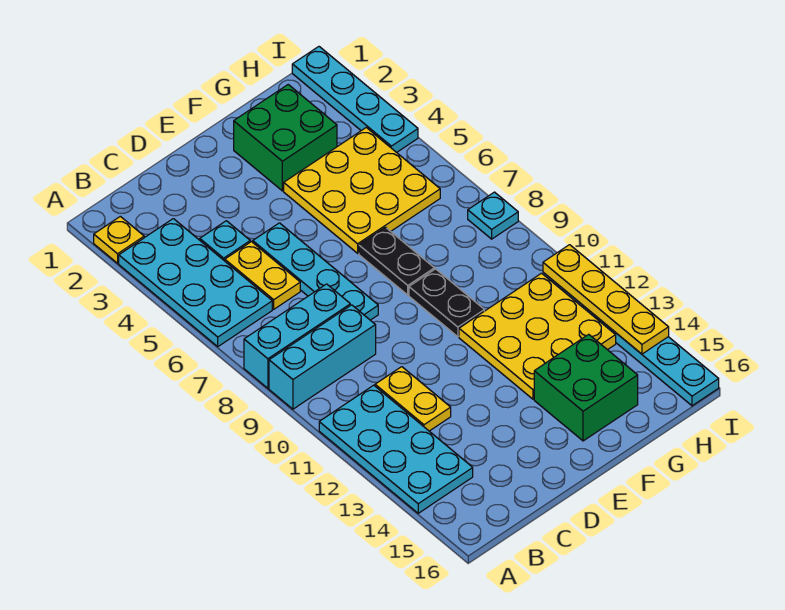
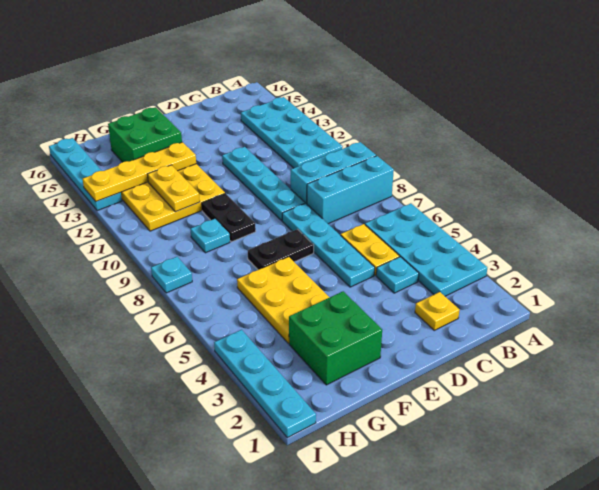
yellow plate A2 level 1 -> yellow plate C2 level 1
yellow plate C11:C12 level 1 -> yellow plate G11:G12 level 2
none -> cyan plate D9:D12 level 1
yellow plate F4:H6 level 1 -> yellow plate F4:G6 level 1
black plate F7:F8 level 1 -> black plate E7:F7 level 1
none -> cyan plate G9 level 1
yellow plate I11:I14 level 2 -> yellow plate F13:I13 level 2

